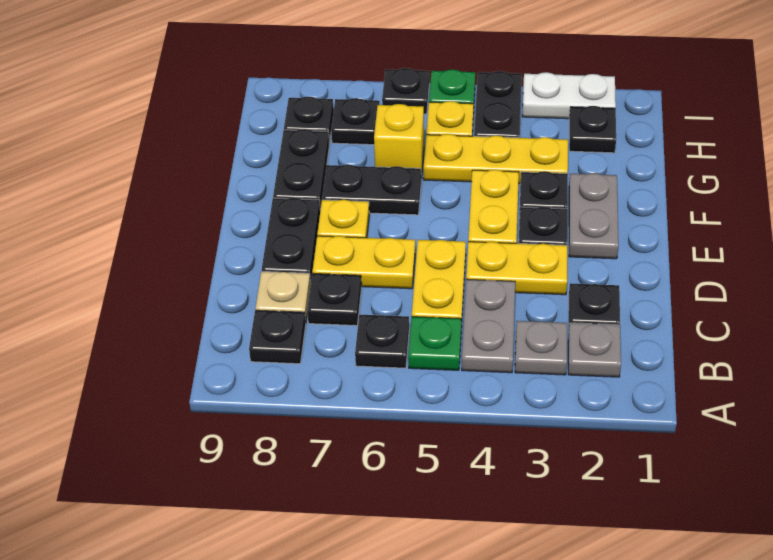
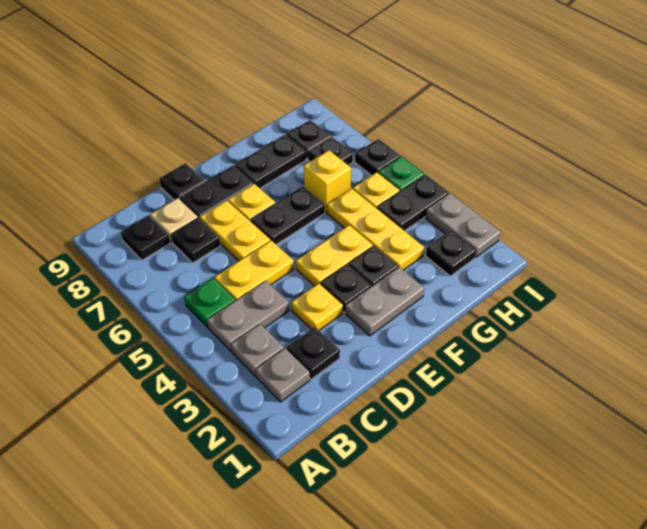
black plate B6 level 1 -> black plate D9 level 1
yellow plate D3:D4 level 1 -> yellow plate D3 level 1
black plate F6:F7 level 1 -> black plate E6:F6 level 1
white plate I2:I3 level 1 -> grey plate I2:I3 level 1

